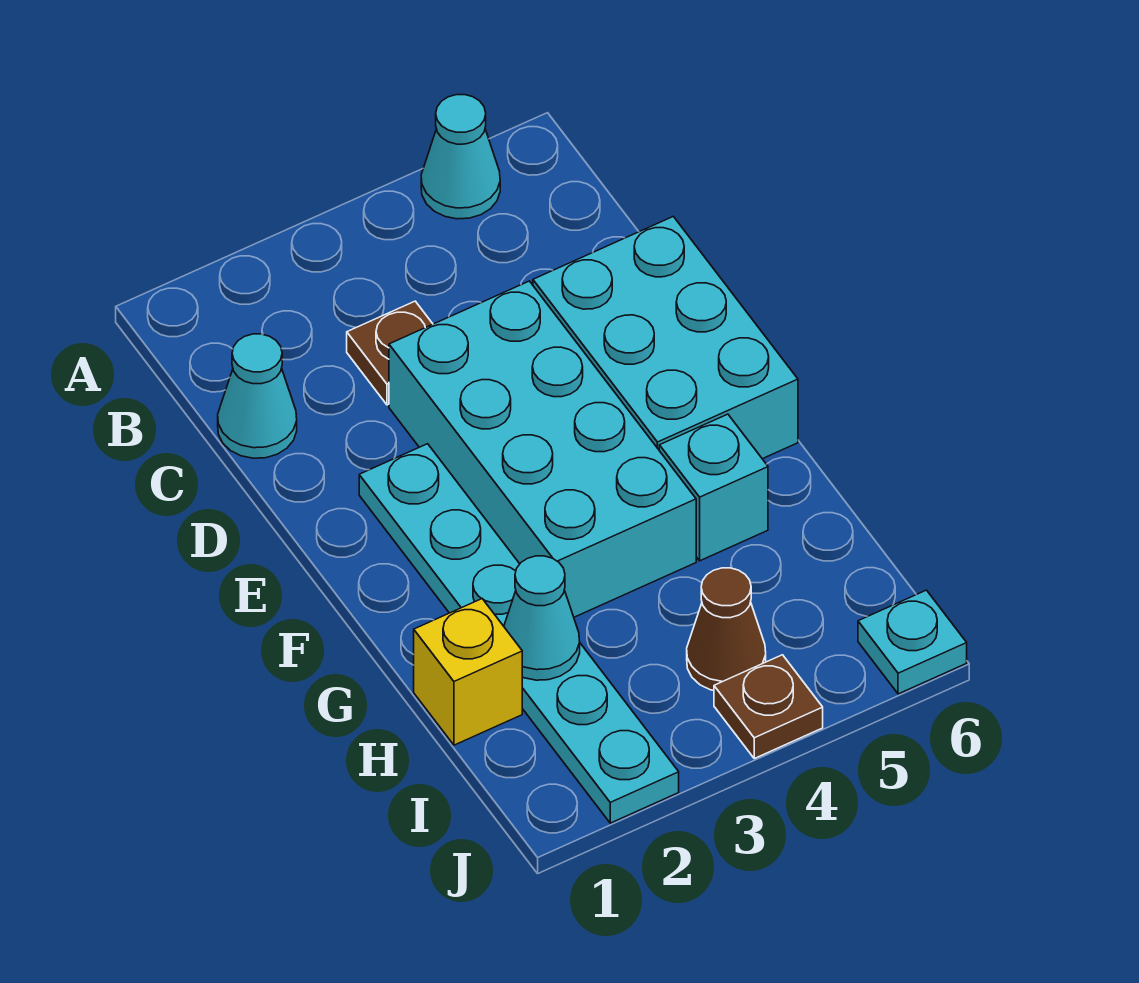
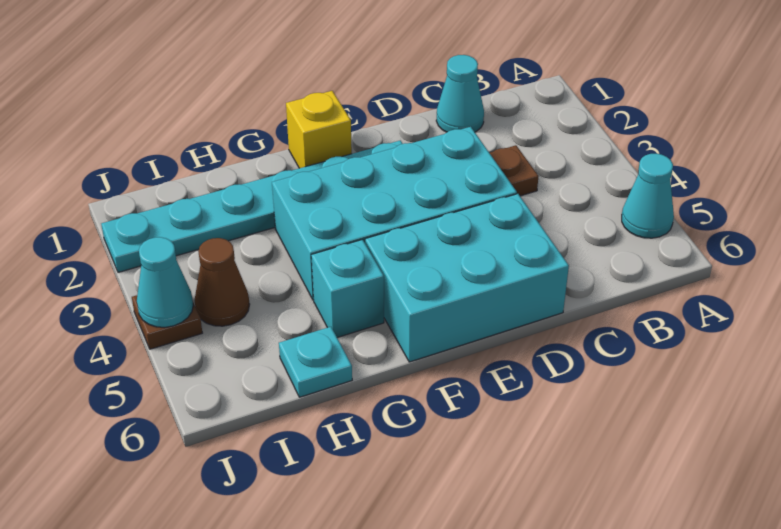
yellow brick H1 level 1 -> yellow brick F1 level 1
cyan cone H2 level 2 -> cyan cone J4 level 2
cyan plate J6 level 1 -> cyan plate H6 level 1

